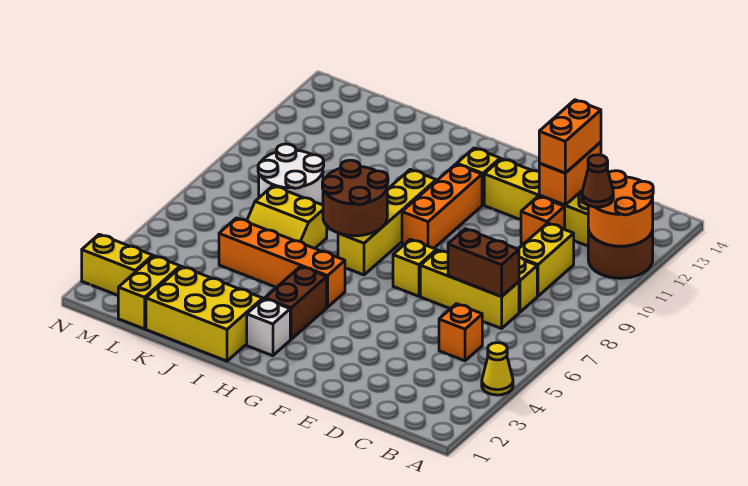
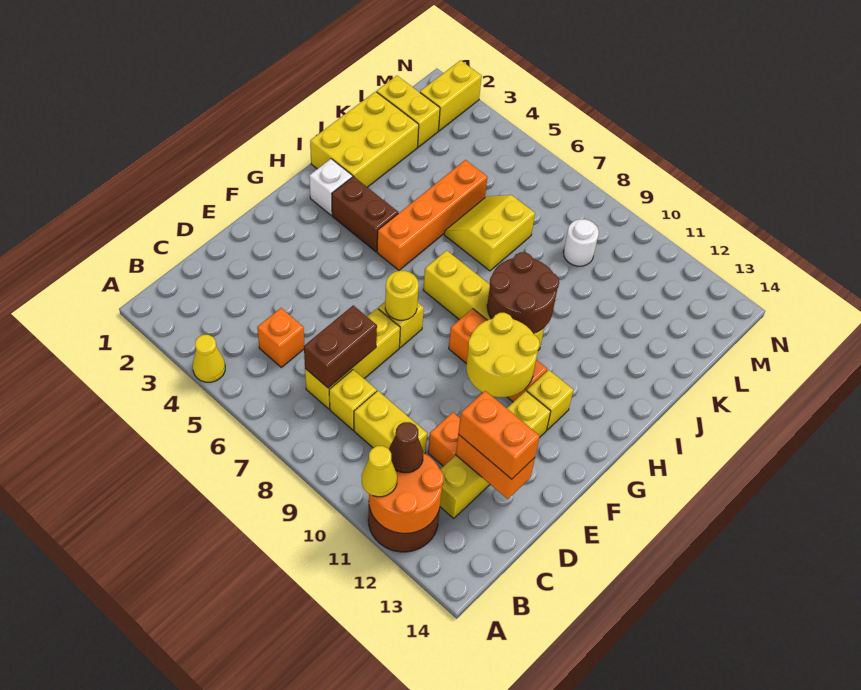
none -> yellow cone A11 level 3
none -> yellow round brick F7 level 2
none -> yellow round brick F10:G11 level 2
brown round brick H7:I8 level 2 -> brown round brick H9:I10 level 2
white round brick K8:L9 level 1 -> white round brick L9 level 1

